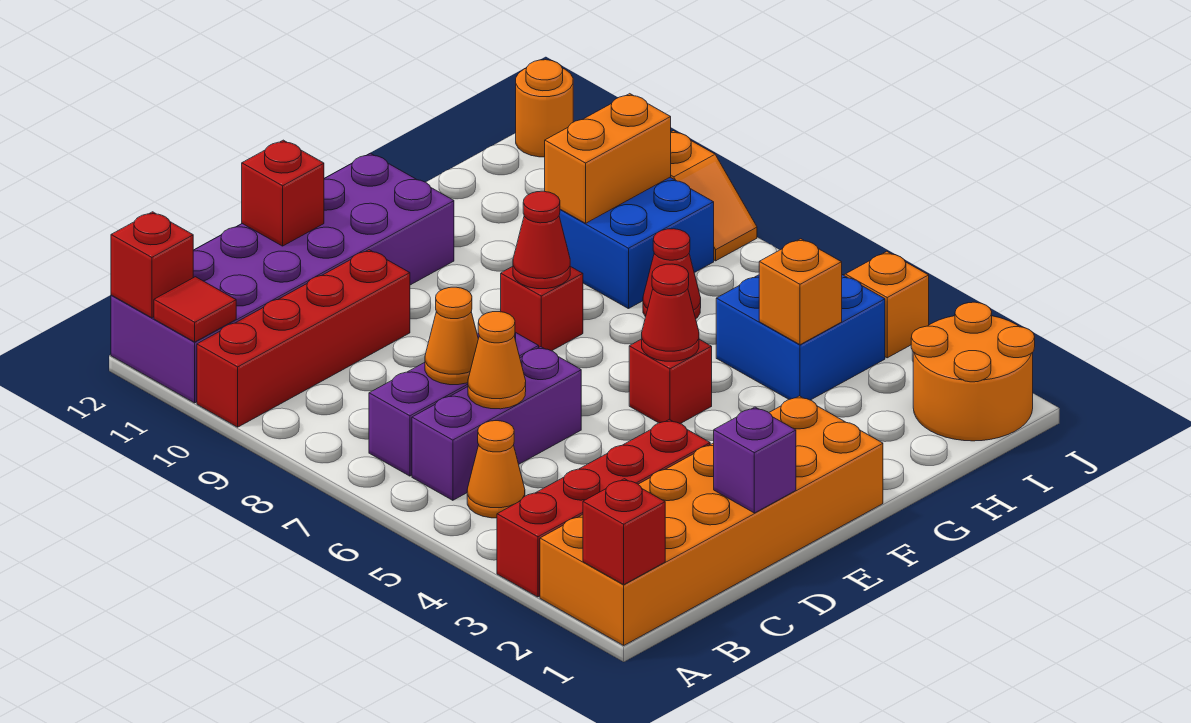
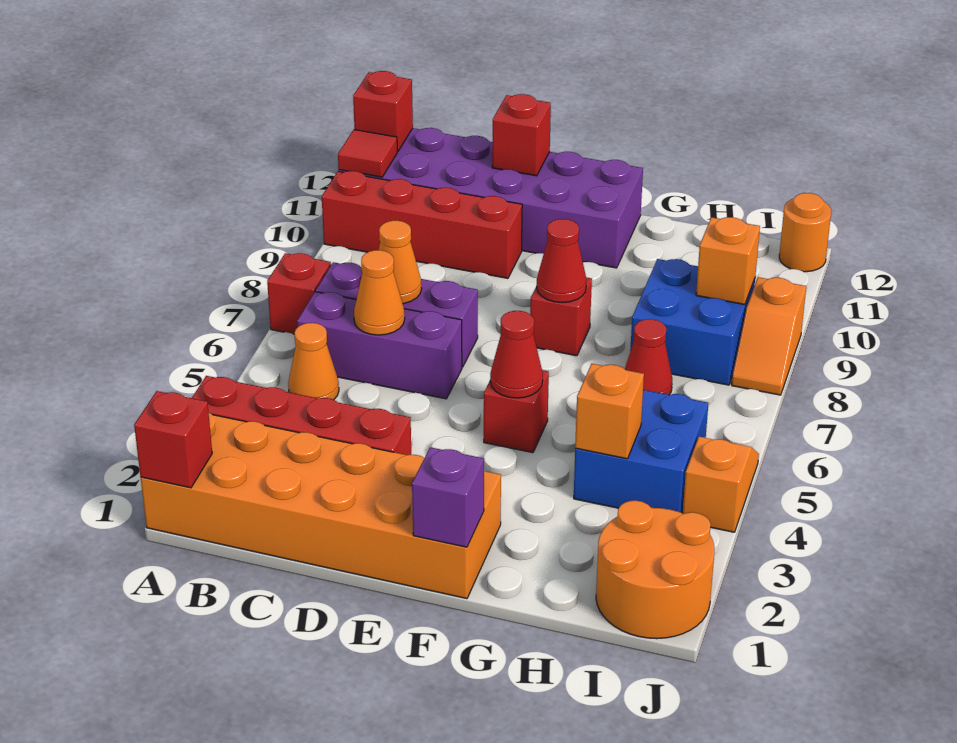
none -> red brick A7 level 1
purple brick D1 level 2 -> purple brick F1 level 2
orange brick H9:I9 level 2 -> orange brick I9 level 2

